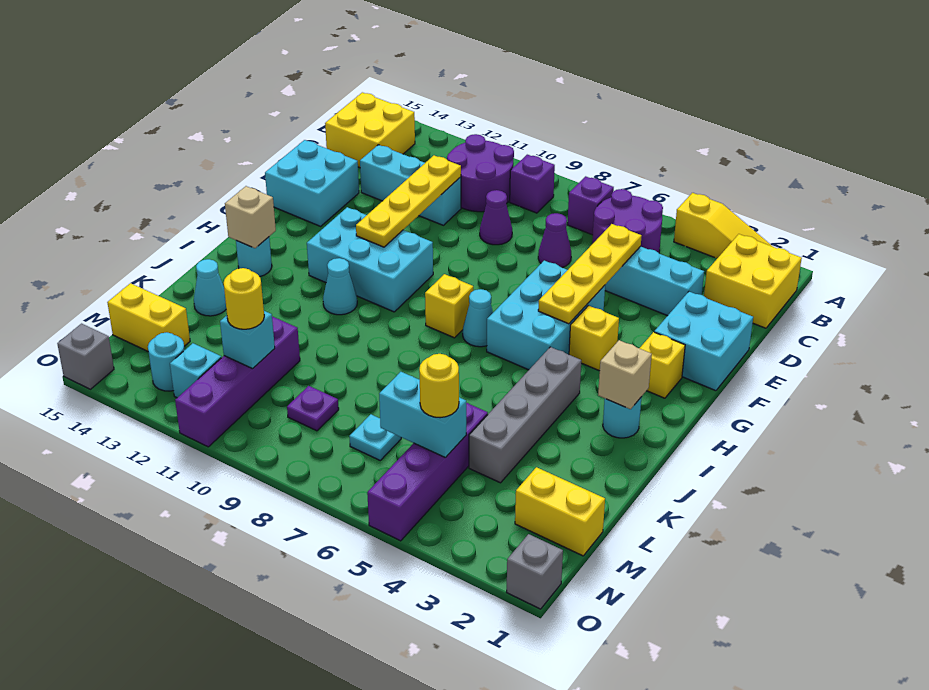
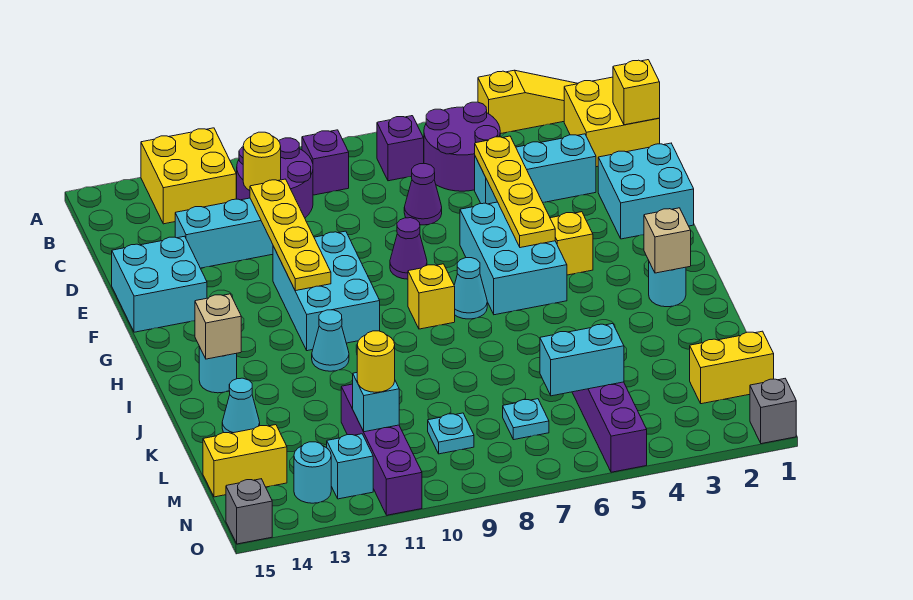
yellow brick B14:C15 level 1 -> yellow brick A12:B13 level 1
purple cone D9 level 1 -> purple cone F8 level 1
yellow brick G2 level 1 -> yellow brick C1 level 2
cyan brick G10:H12 level 1 -> cyan brick F10:H11 level 1
grey brick I4:L4 level 1 -> none
yellow round brick M5 level 3 -> yellow round brick C11 level 2
purple plate M9 level 1 -> cyan plate M9 level 1

